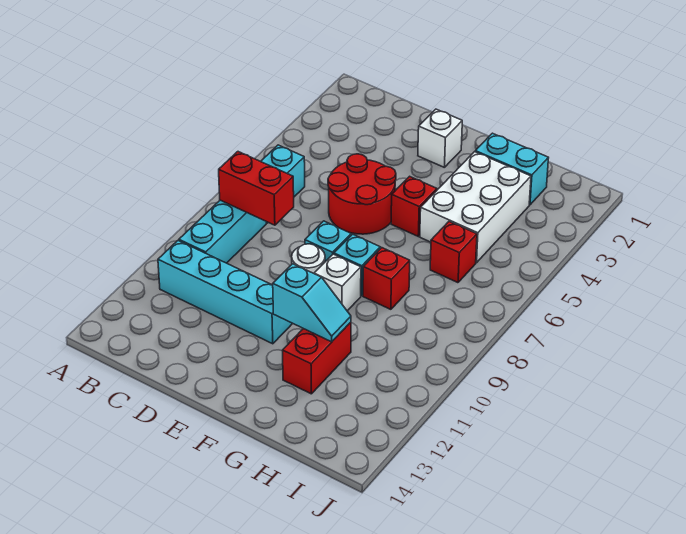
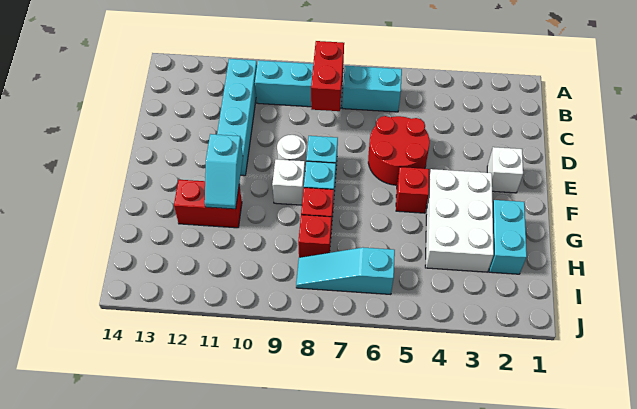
white brick G3:H5 level 1 -> white brick F3:H4 level 1
red brick H6 level 1 -> red brick H8 level 1
none -> cyan slope I6:I8 level 1 top 6

